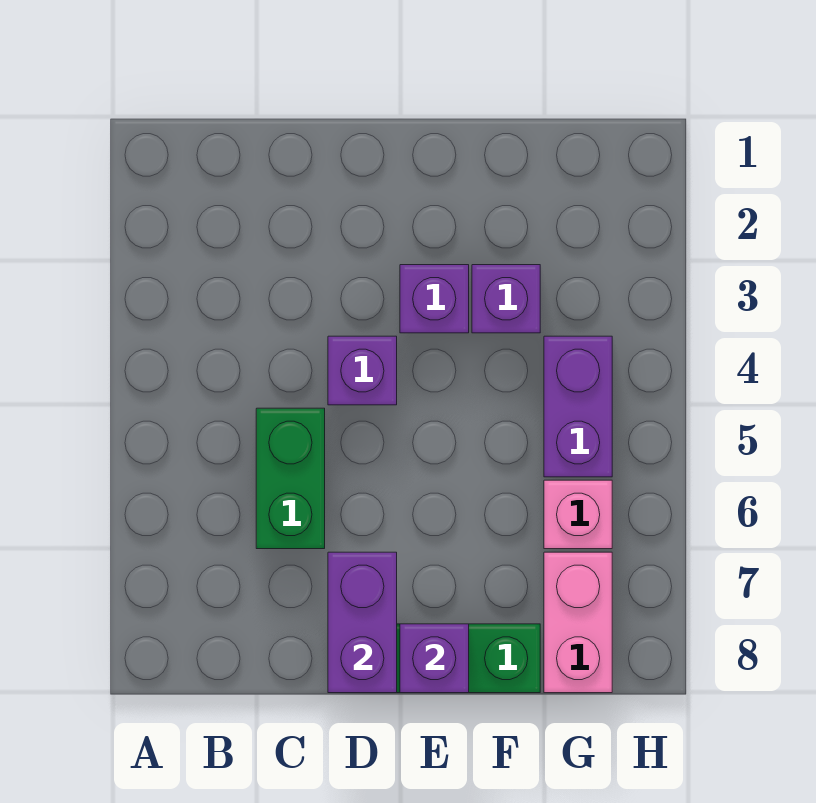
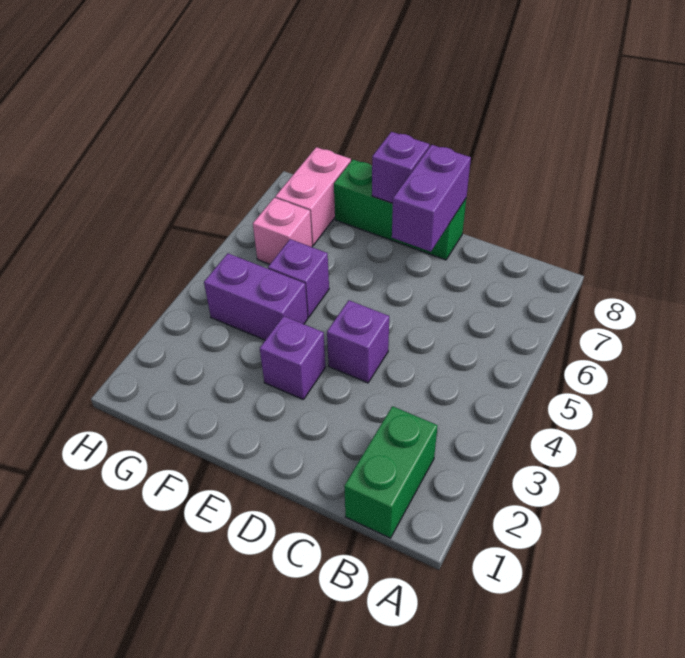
green brick C5:C6 level 1 -> green brick B1:B2 level 1
purple brick F3 level 1 -> purple brick F5 level 1
purple brick G4:G5 level 1 -> purple brick F4:G4 level 1

